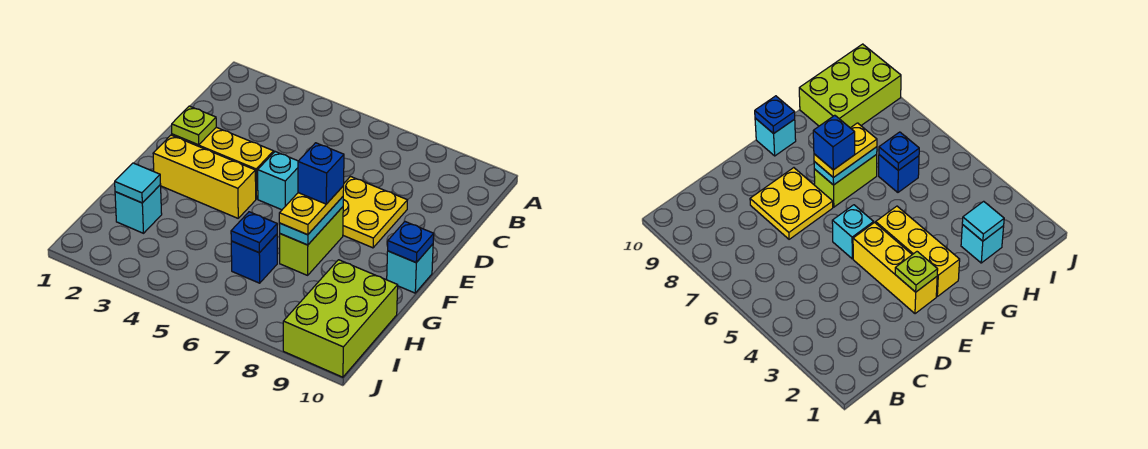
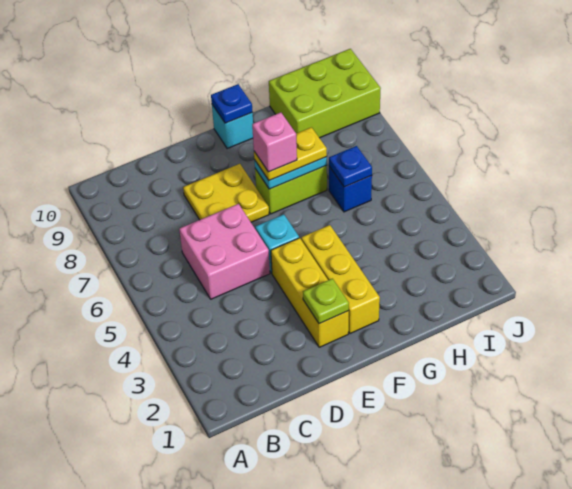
none -> pink brick C5:D6 level 1
blue brick F7 level 4 -> pink brick F7 level 4
cyan brick H2 level 1 -> none
cyan tile H2 level 2 -> none

